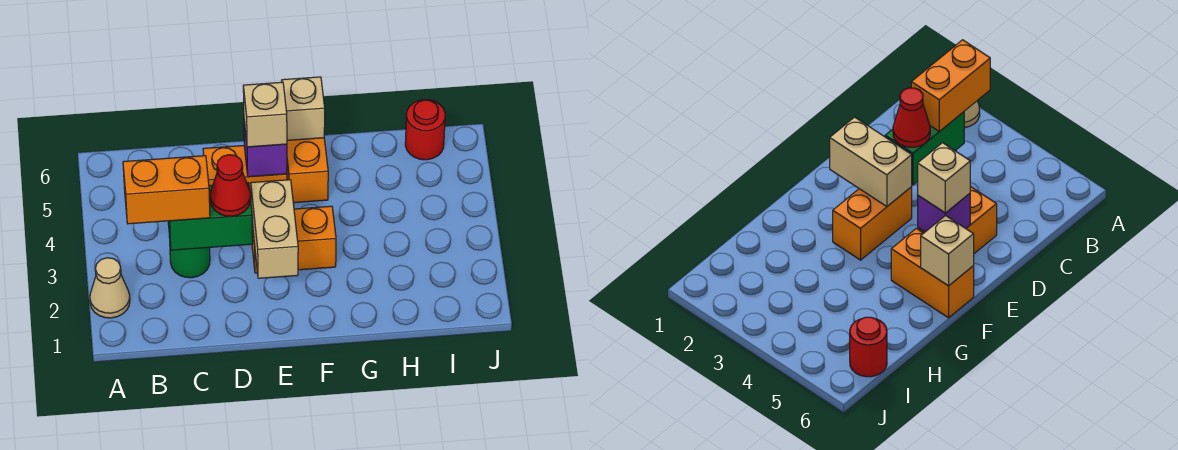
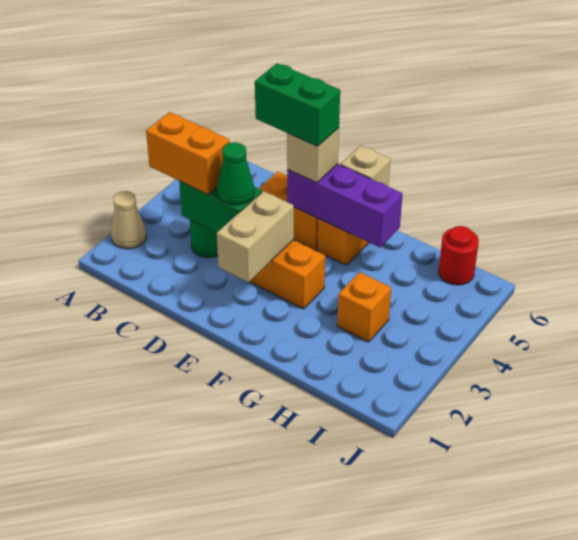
red cone D3 level 3 -> green cone D3 level 3
none -> green brick D5:E5 level 4
purple brick E5 level 2 -> purple brick E5:G5 level 2
none -> orange brick H3 level 1

